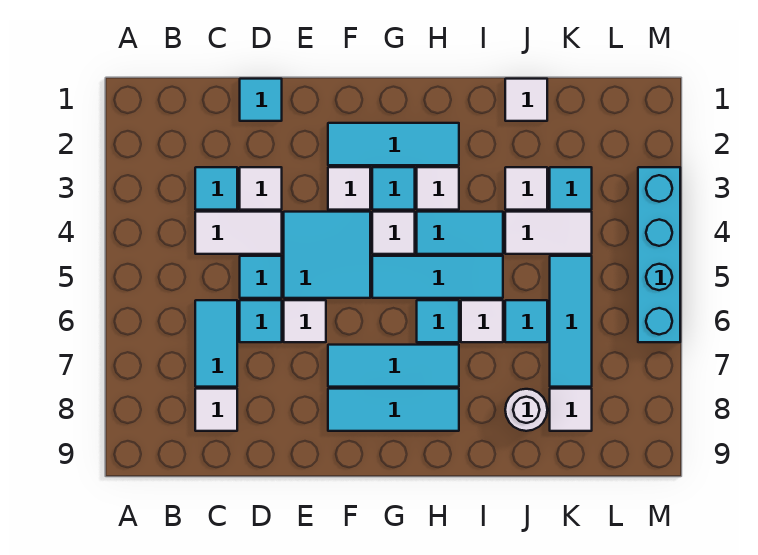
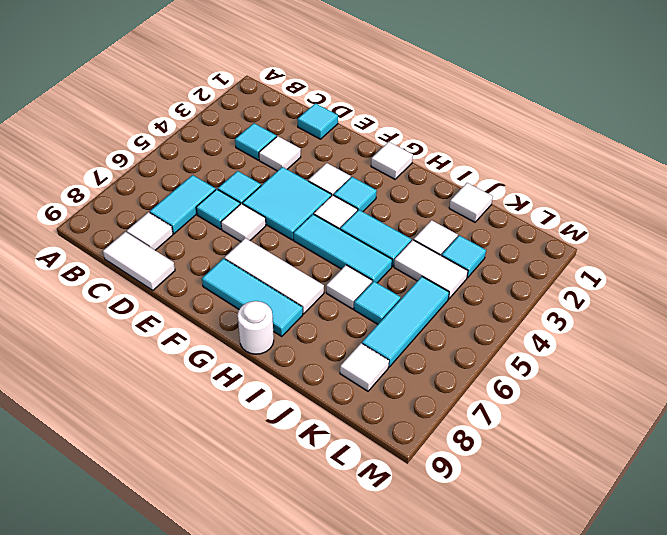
white tile C4:D4 level 1 -> white tile C9:D9 level 1
cyan tile F2:H2 level 1 -> none
cyan tile F7:H7 level 1 -> white tile F7:H7 level 1
white tile H3 level 1 -> white tile G1 level 1
cyan tile H6 level 1 -> none
white round brick J8 level 1 -> white round brick H9 level 1
cyan brick M3:M6 level 1 -> none

